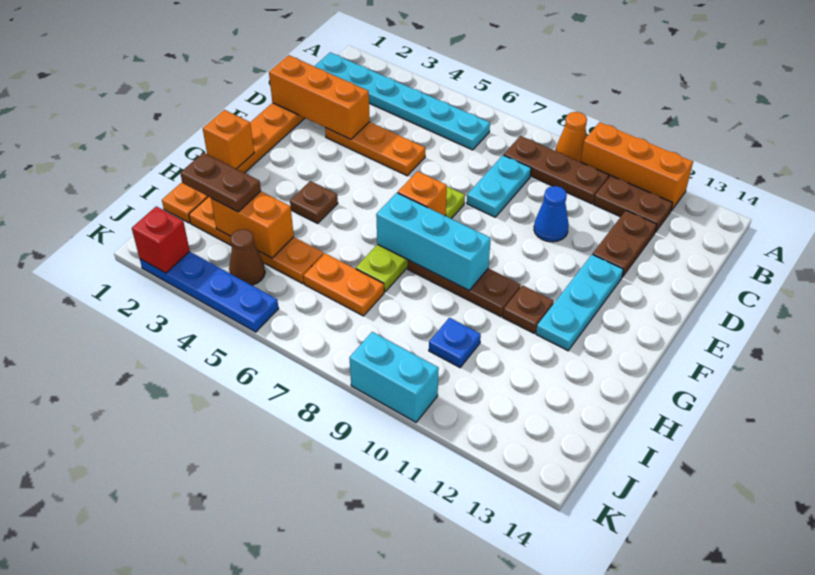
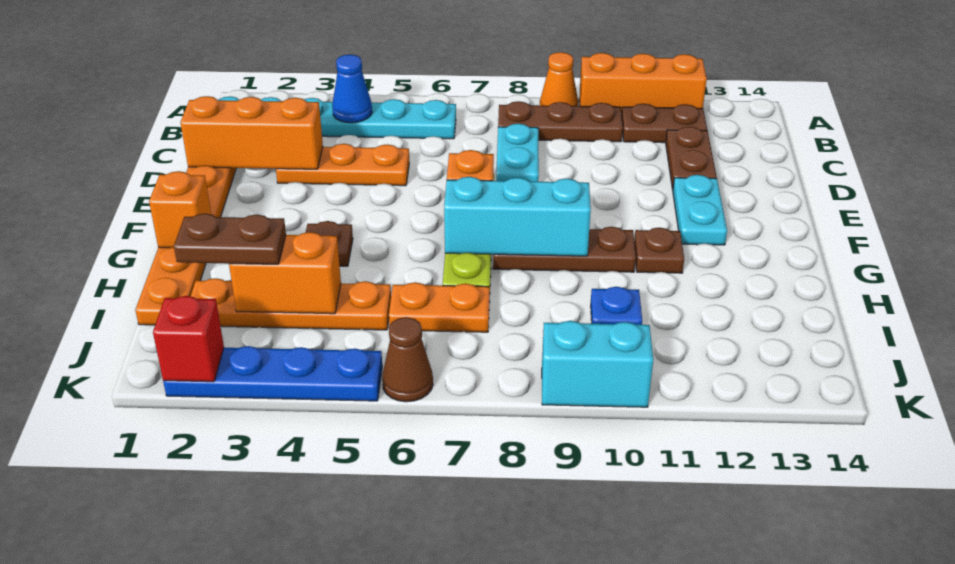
blue cone D10 level 1 -> blue cone B4 level 2
cyan plate E12:G12 level 1 -> cyan plate E12:F12 level 1
brown cone J4 level 1 -> brown cone K6 level 1

